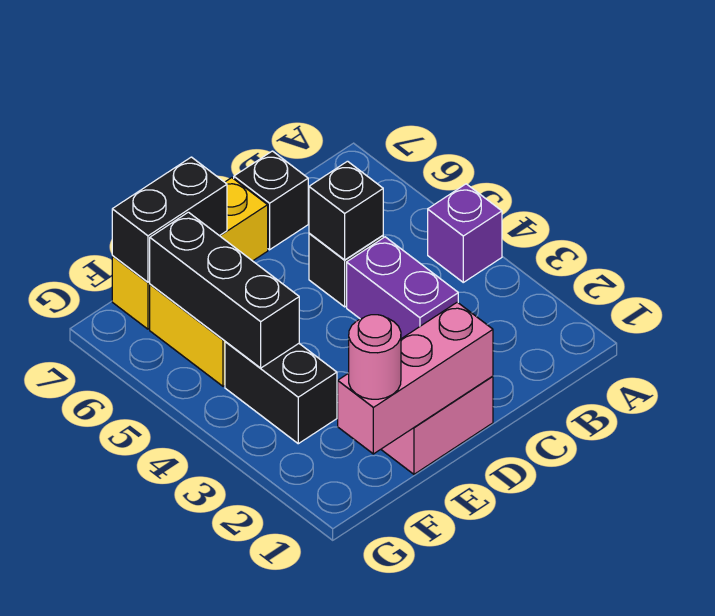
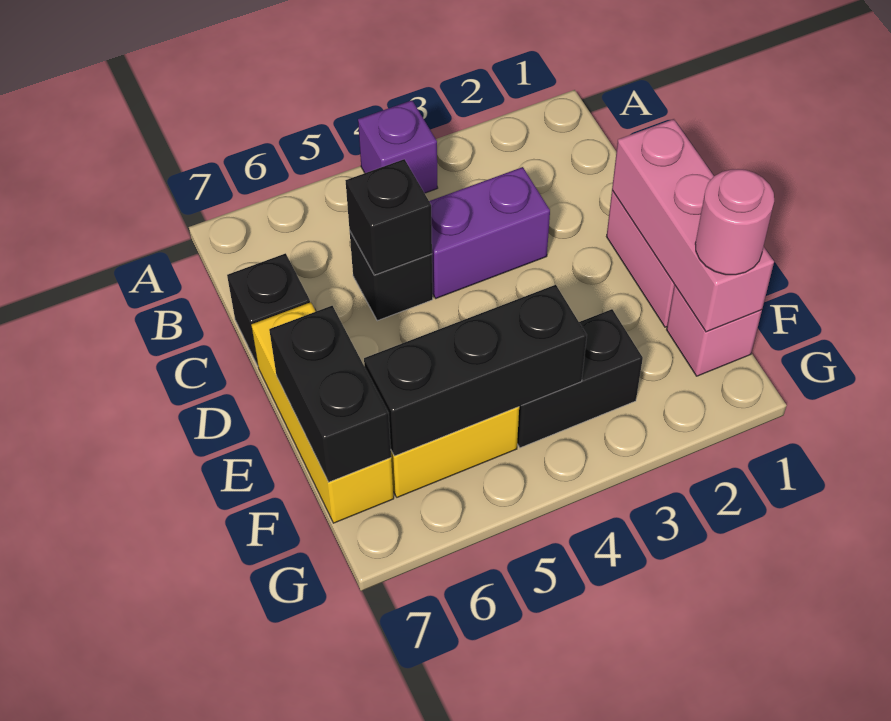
none -> pink brick F1 level 1

